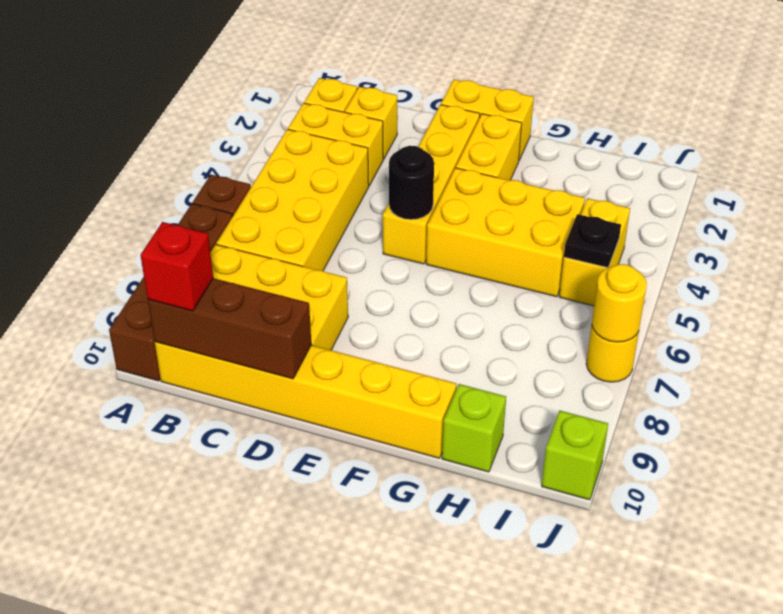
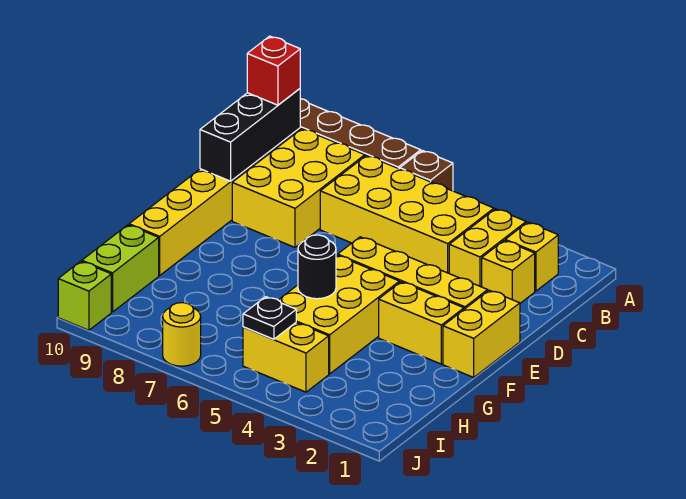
brown brick B10:D10 level 2 -> black brick B10:D10 level 2
black round brick E5 level 2 -> black round brick G5 level 2
lime brick H10 level 1 -> lime brick H10:I10 level 1
yellow round brick J7 level 2 -> none

